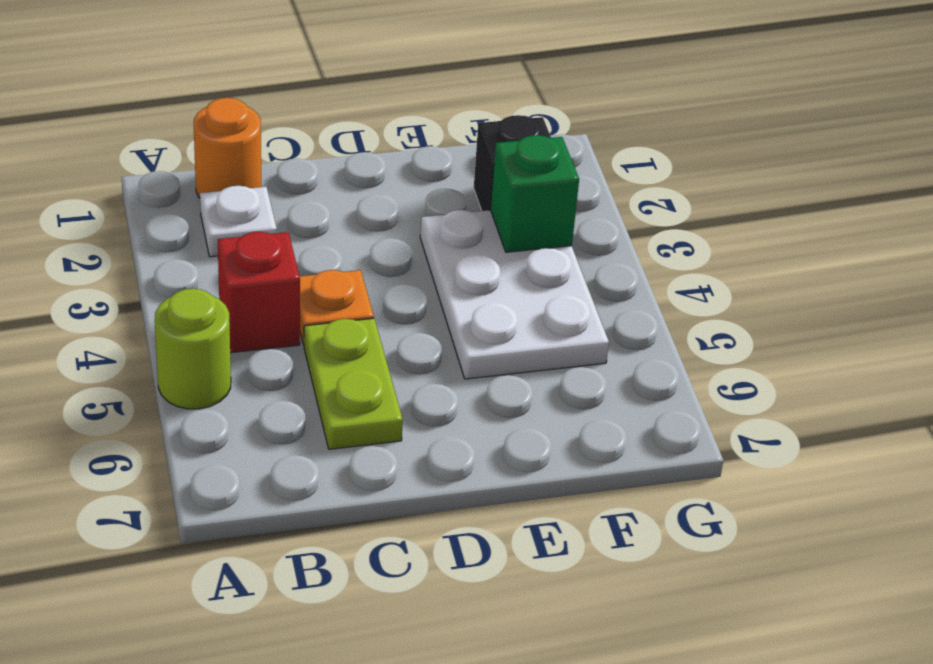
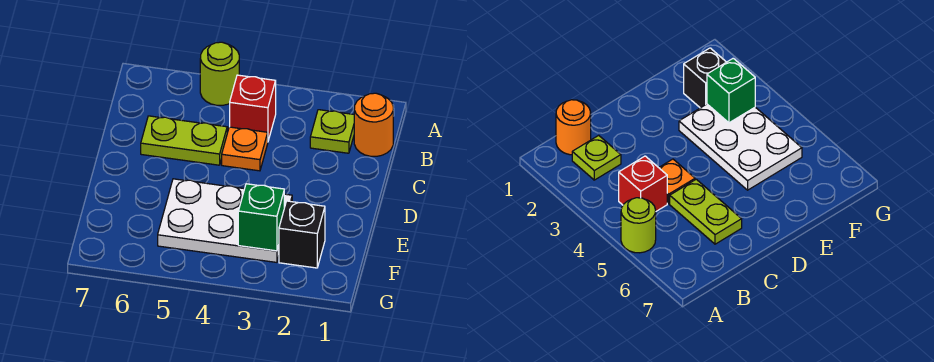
white plate B2 level 1 -> lime plate B2 level 1

